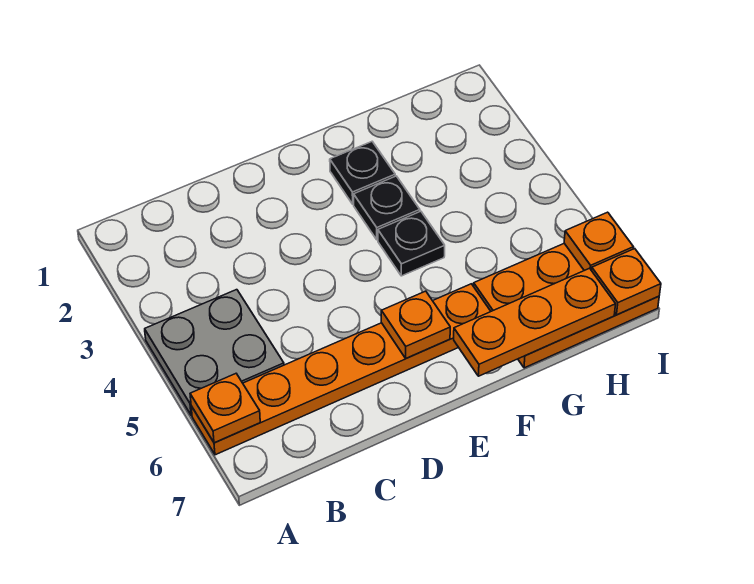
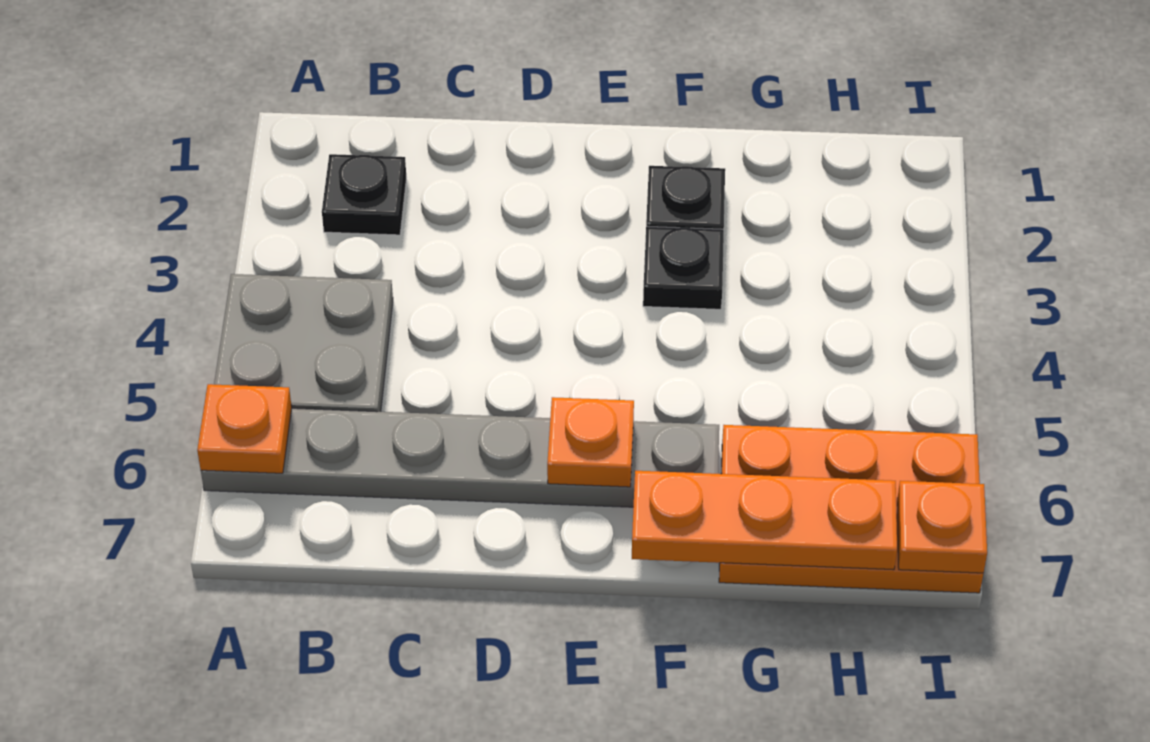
orange plate A6:F6 level 1 -> grey plate A6:F6 level 1
black plate F4 level 1 -> black plate B2 level 1
orange plate I6 level 2 -> none

